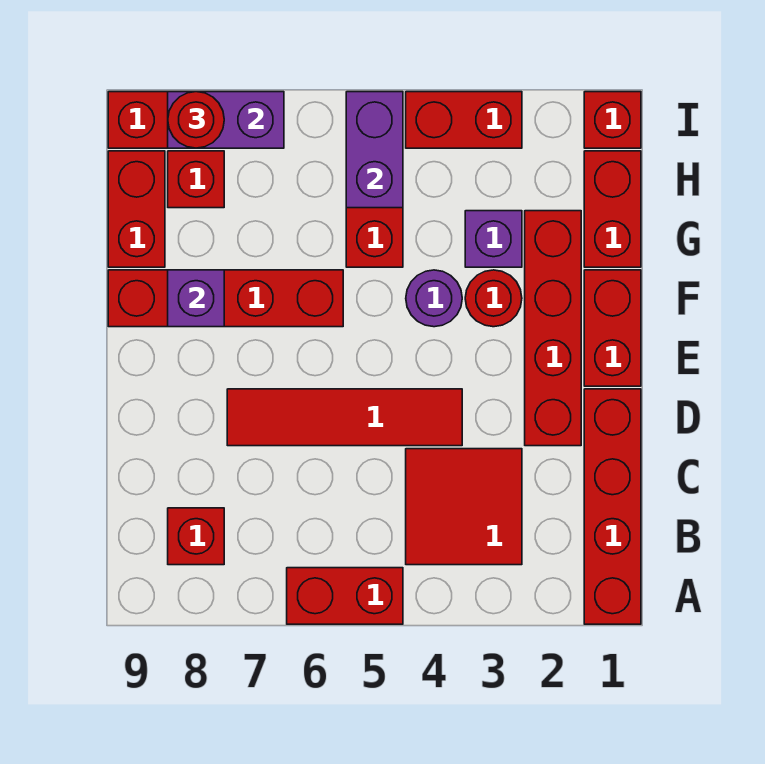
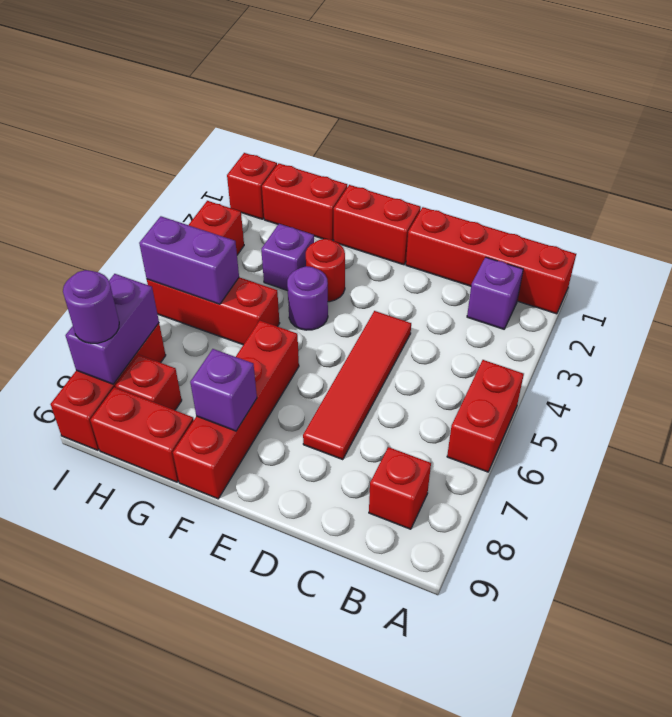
none -> purple brick B2 level 1
red tile B3:C4 level 1 -> none
red brick D2:G2 level 1 -> none
red round brick I8 level 3 -> purple round brick I8 level 3

